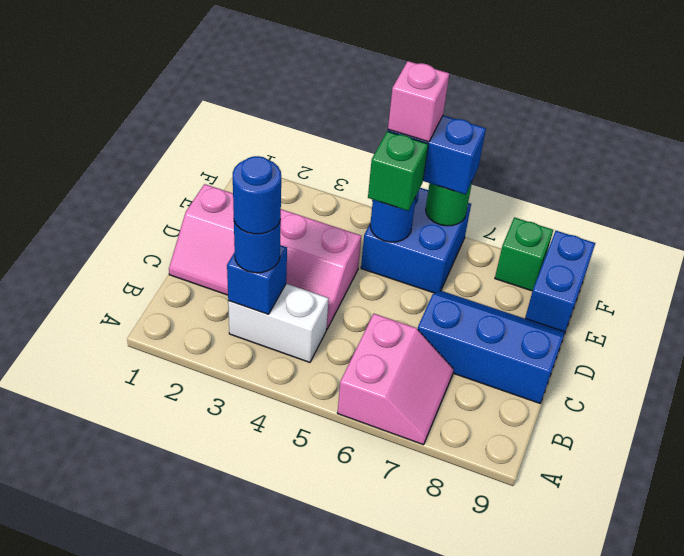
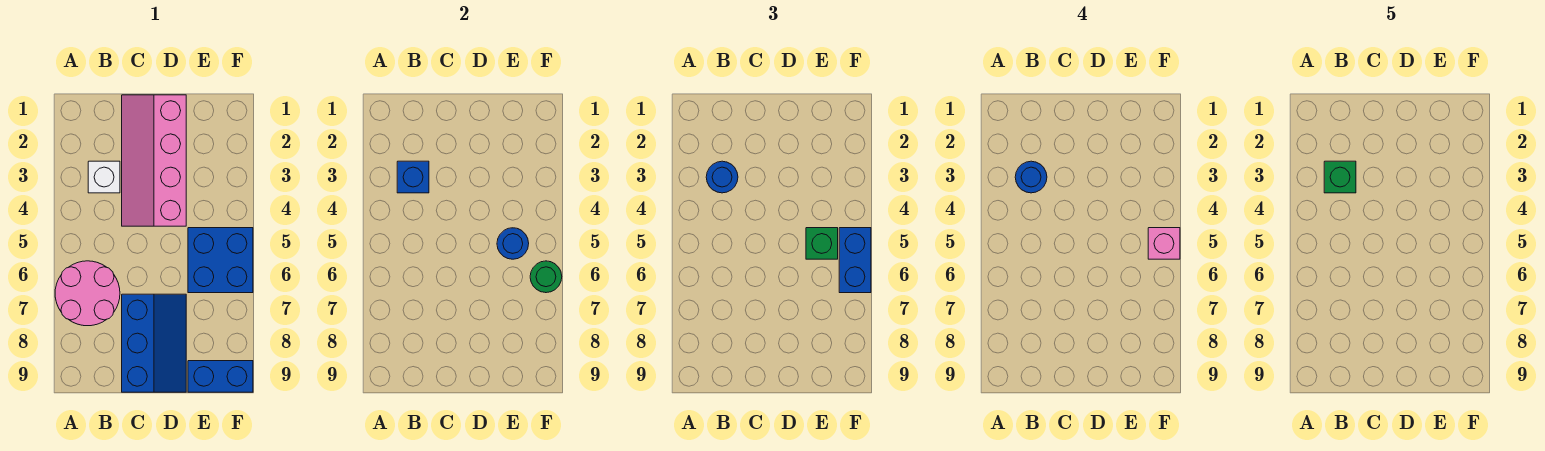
pink slope A6:B7 level 1 top 6 -> pink round brick A6:B7 level 1
white brick B3:B4 level 1 -> white brick B3 level 1
green brick F8 level 1 -> green brick B3 level 5

